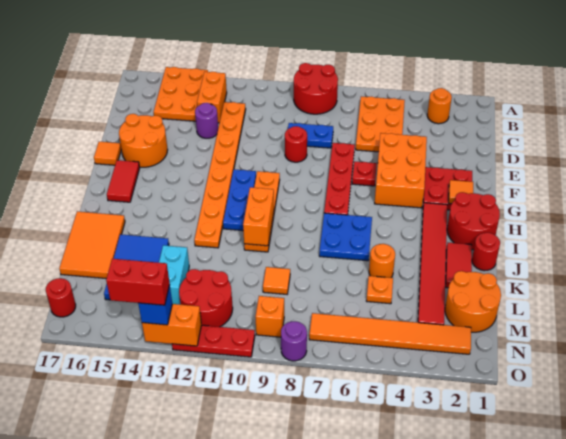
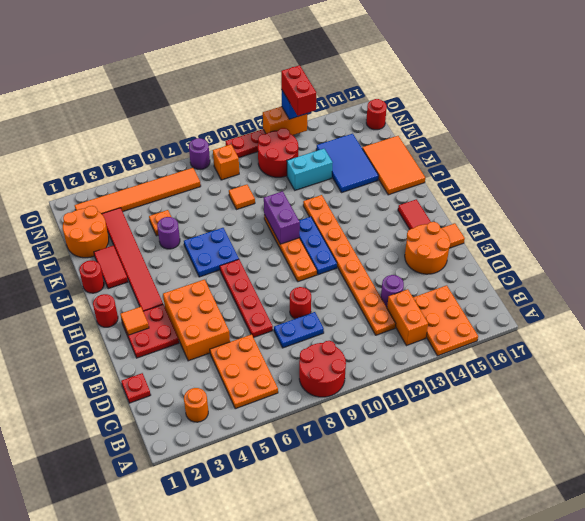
red plate F6 level 1 -> red plate D1 level 1
red round brick H1:I2 level 1 -> red round brick H1 level 1
orange brick I10:J10 level 2 -> purple brick I10:J10 level 2
orange round brick K5 level 1 -> purple round brick K5 level 1
cyan brick L13:M13 level 1 -> cyan brick L12:L13 level 1
red brick O13:O14 level 4 -> red brick N13:O13 level 4

